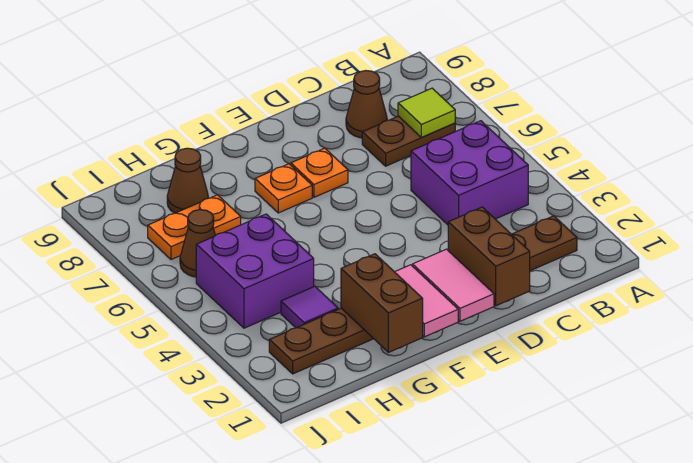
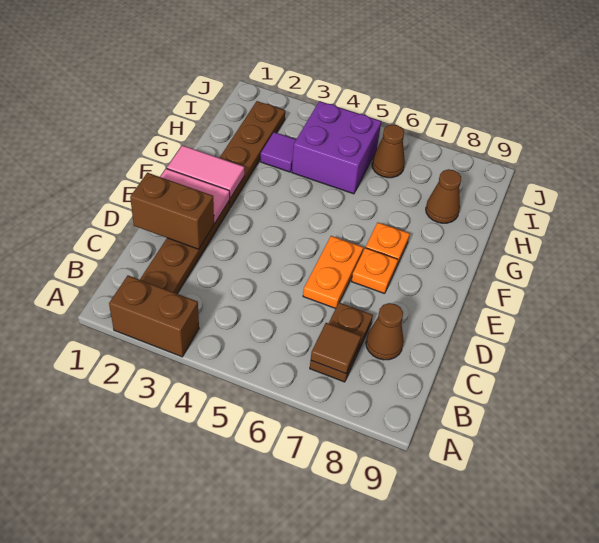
purple brick B4:C5 level 1 -> none
lime tile B7 level 2 -> brown tile B7 level 2
brown brick G1:G2 level 2 -> brown brick A2:A3 level 1
orange plate H7:I7 level 1 -> orange plate D6:E6 level 1

